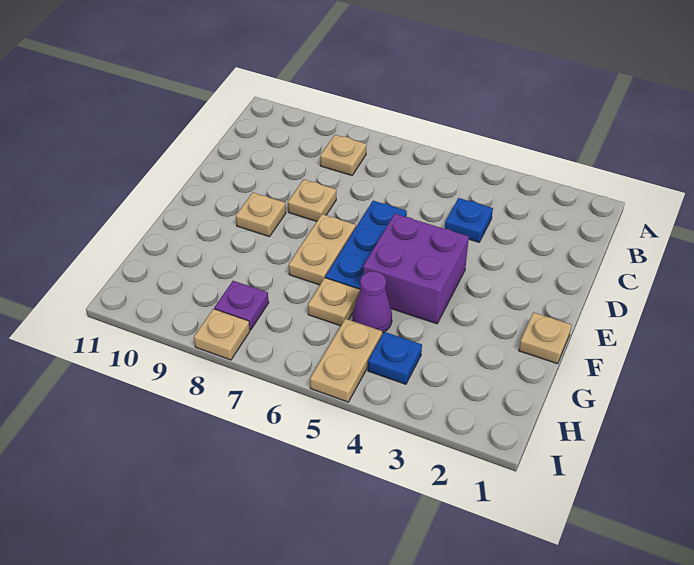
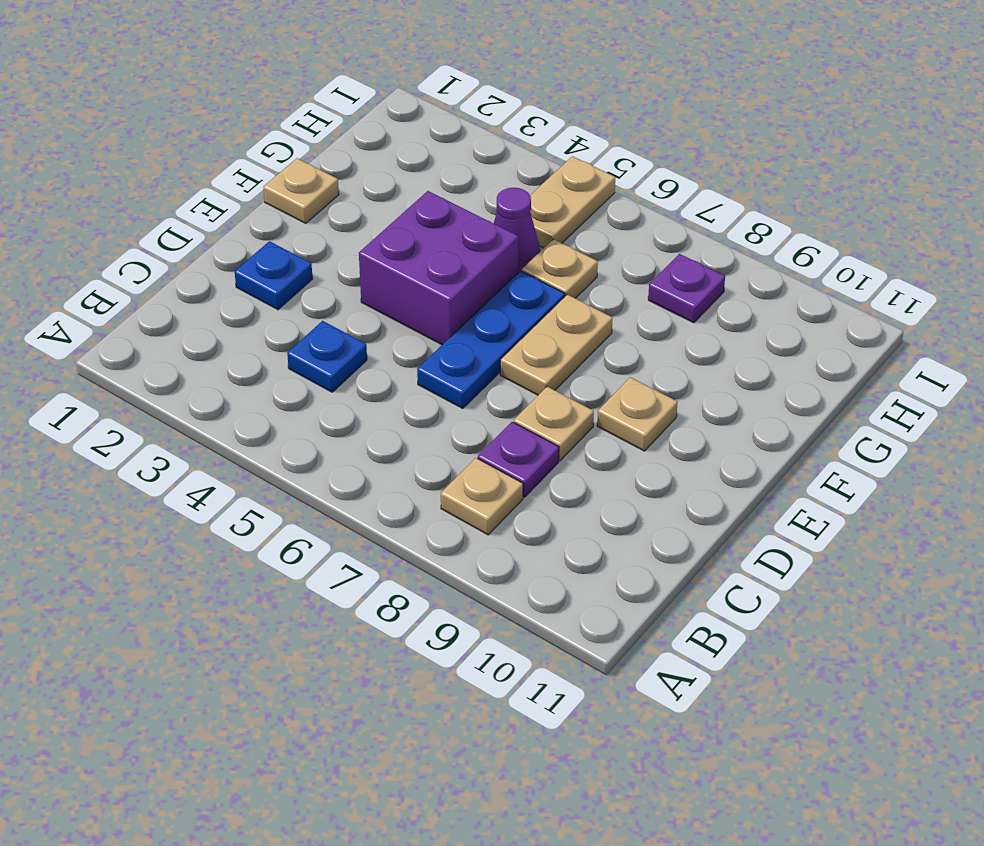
none -> purple plate C8 level 1
blue plate H4 level 1 -> blue plate D2 level 1
tan plate I8 level 1 -> none

